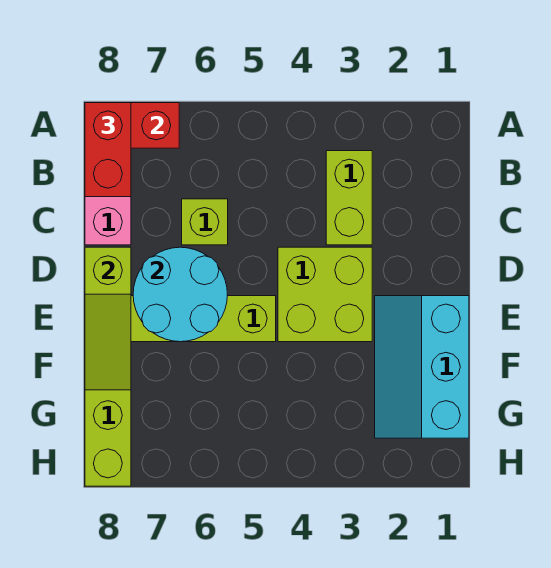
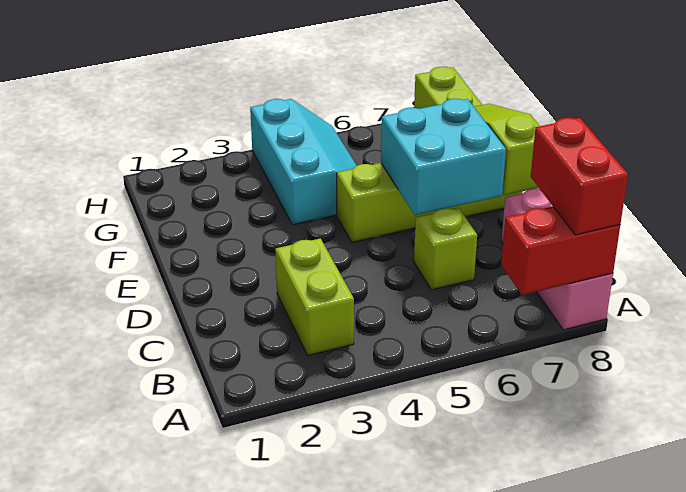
lime brick D3:E4 level 1 -> none
cyan round brick D6:E7 level 2 -> cyan brick D6:E7 level 2
cyan slope E1:G2 level 1 top 1 -> cyan slope F4:H5 level 1 top 4

